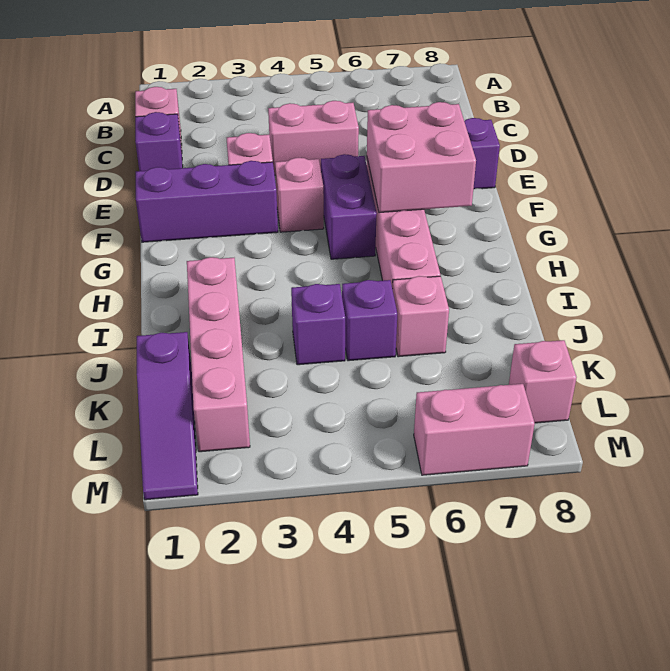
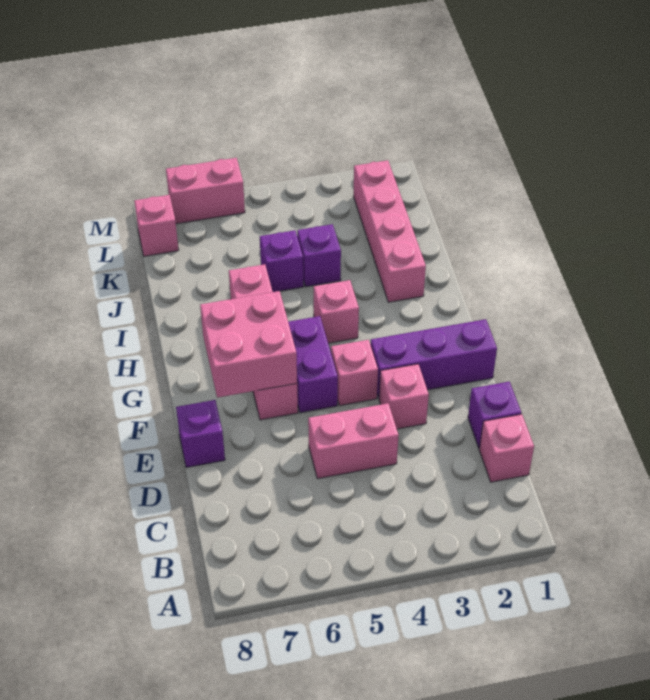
pink brick J6 level 1 -> pink brick H4 level 1
purple slope K1:M1 level 1 top K -> none

